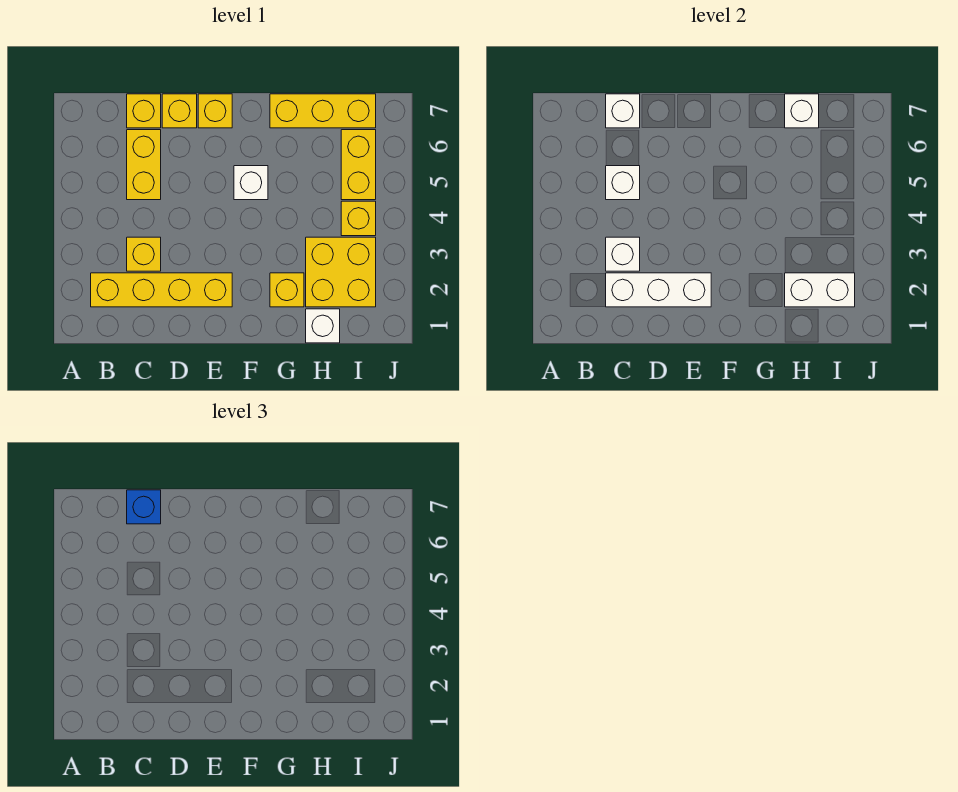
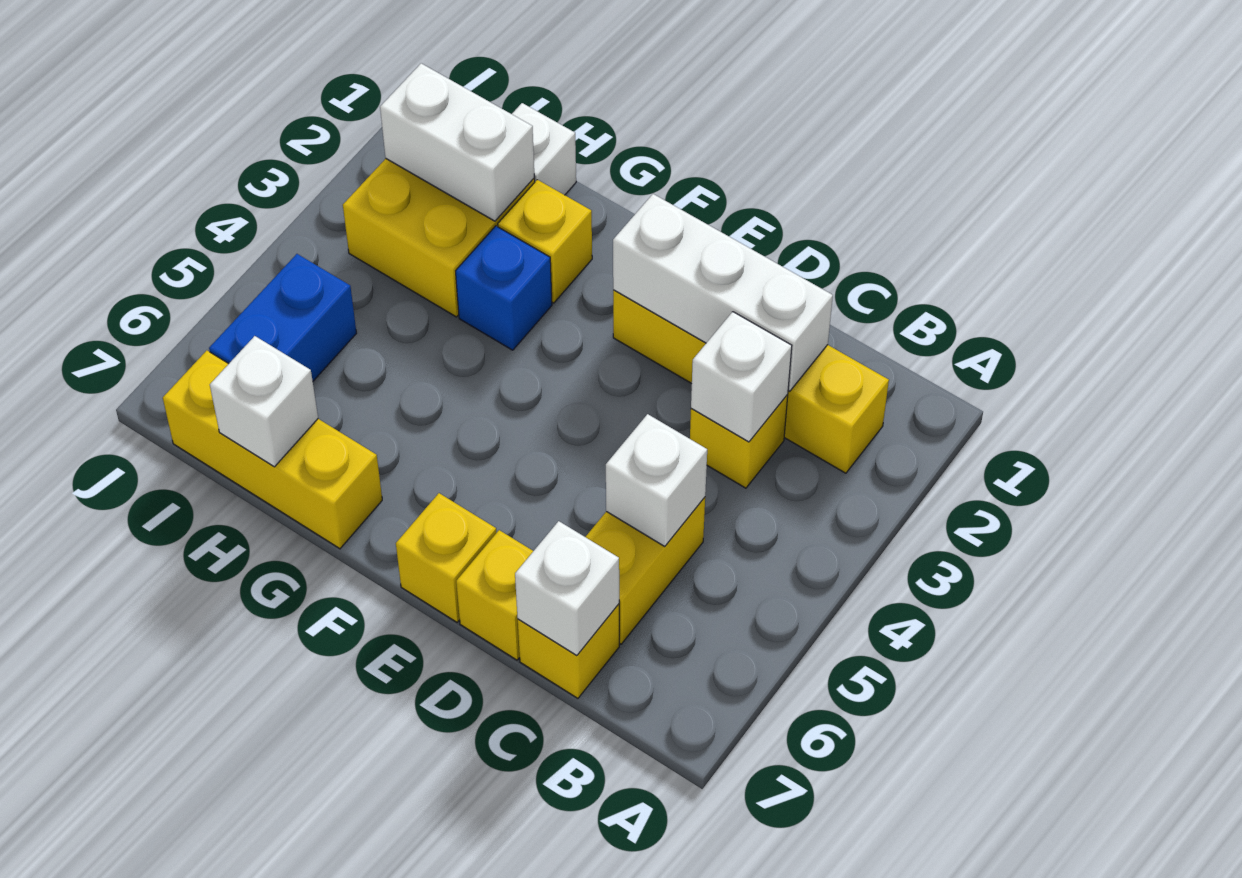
blue brick C7 level 3 -> blue brick G3 level 1
white brick F5 level 1 -> none
yellow brick I4 level 1 -> none
yellow brick I5:I6 level 1 -> blue brick I5:I6 level 1

